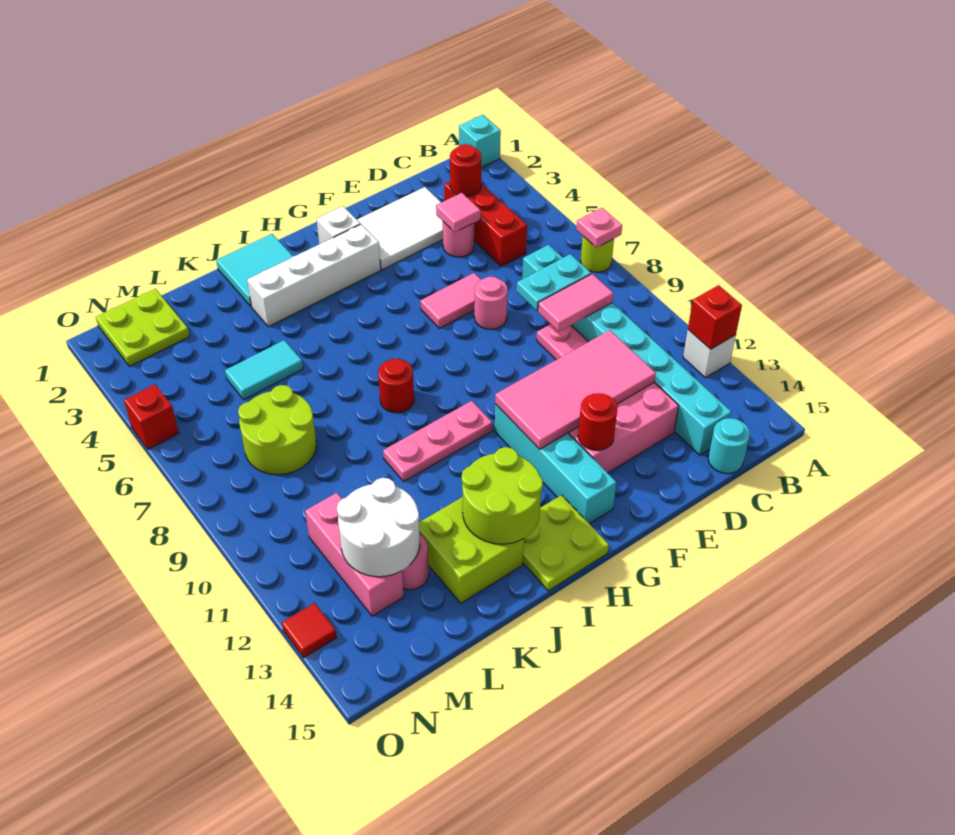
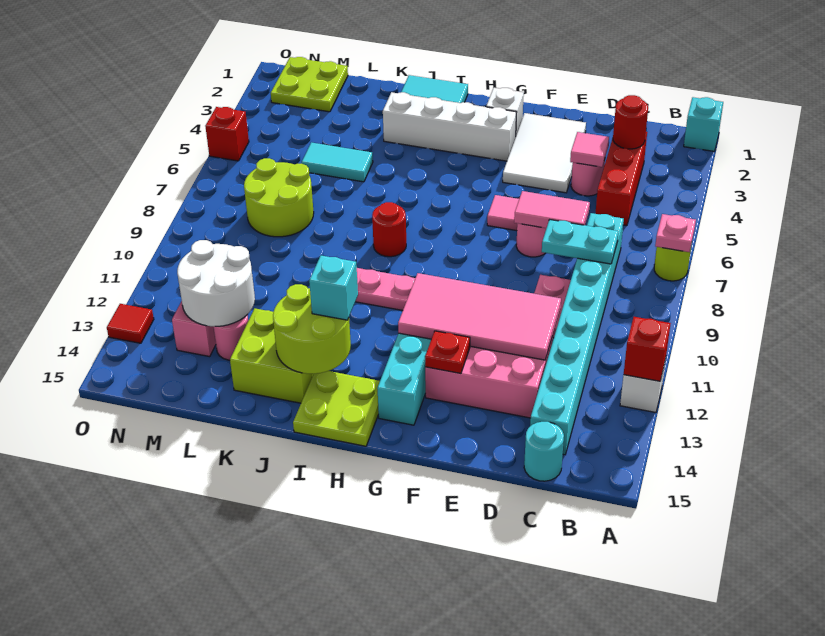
pink tile C9:D9 level 2 -> pink tile D7:E7 level 2
white tile D2:F3 level 1 -> white tile E2:F4 level 1
red round brick F13 level 2 -> red plate F13 level 2
none -> cyan brick I13 level 3

